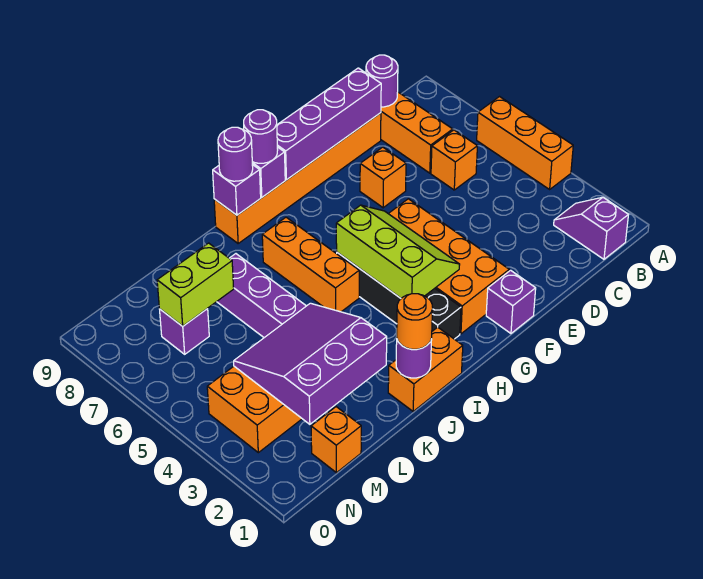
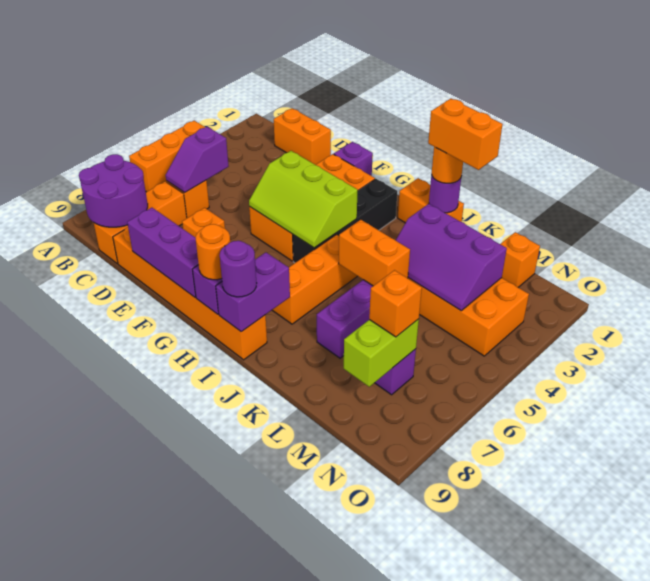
purple slope B1:B2 level 1 top 1 -> purple slope C5:C6 level 2 top 5
none -> orange brick C1:D1 level 1
purple round brick C9 level 2 -> purple round brick B8:C9 level 2
purple brick D9:G9 level 2 -> purple brick E9:G9 level 2
lime slope G3:H5 level 2 top H -> lime slope F4:H5 level 2 top 4
purple round brick H9 level 3 -> orange round brick H9 level 3
purple brick I9 level 2 -> purple brick I8:I9 level 2
none -> orange brick J1:K1 level 4
none -> orange brick J5:K5 level 2
purple slope K2:M4 level 2 top 2 -> purple slope K3:M4 level 2 top 3
lime brick L7:M7 level 2 -> lime brick M7:M8 level 2
none -> orange brick M7 level 3

